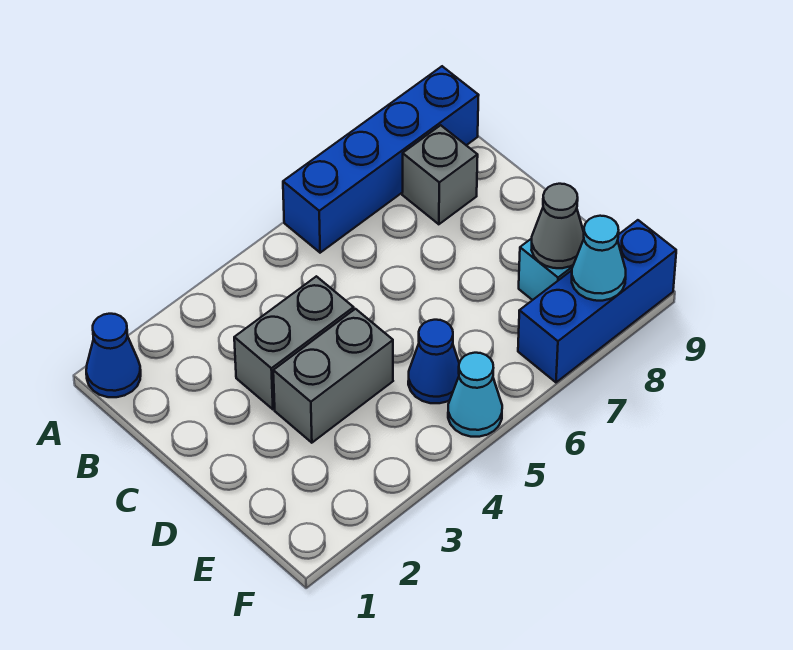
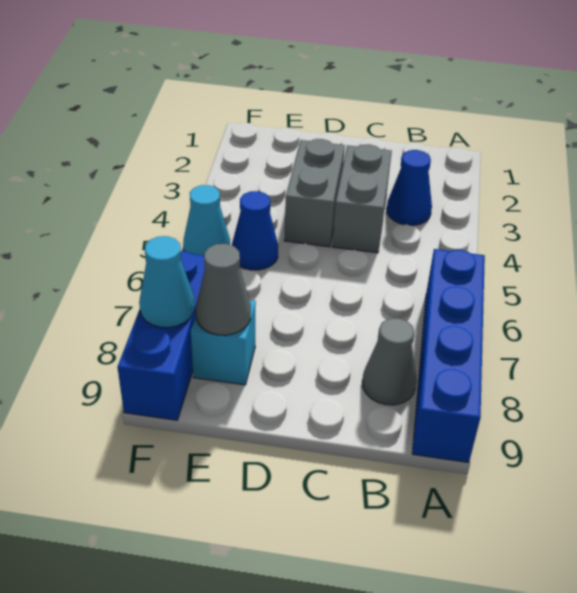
blue cone A1 level 1 -> blue cone B3 level 1
grey brick B8 level 1 -> grey cone B8 level 1

